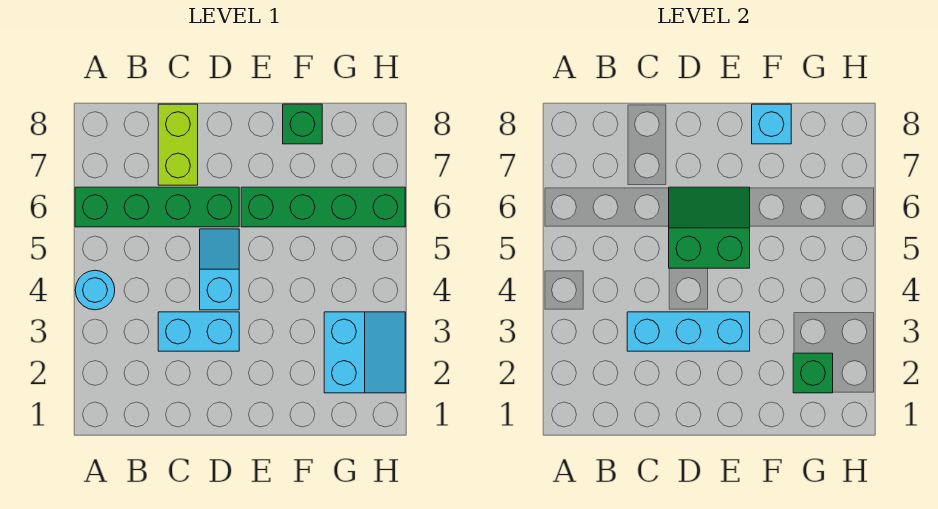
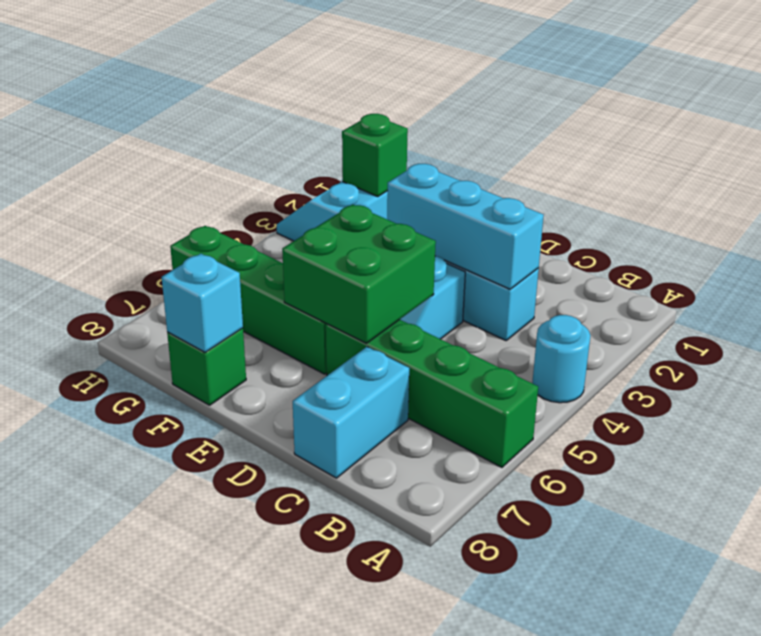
lime brick C7:C8 level 1 -> cyan brick C7:C8 level 1
green slope D5:E6 level 2 top 5 -> green brick D5:E6 level 2

